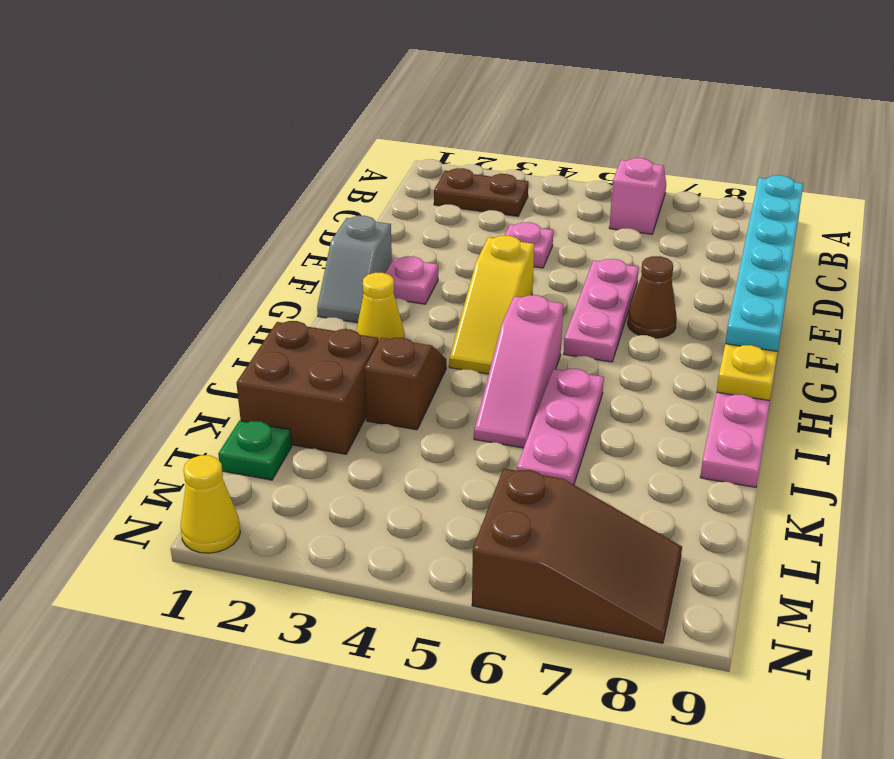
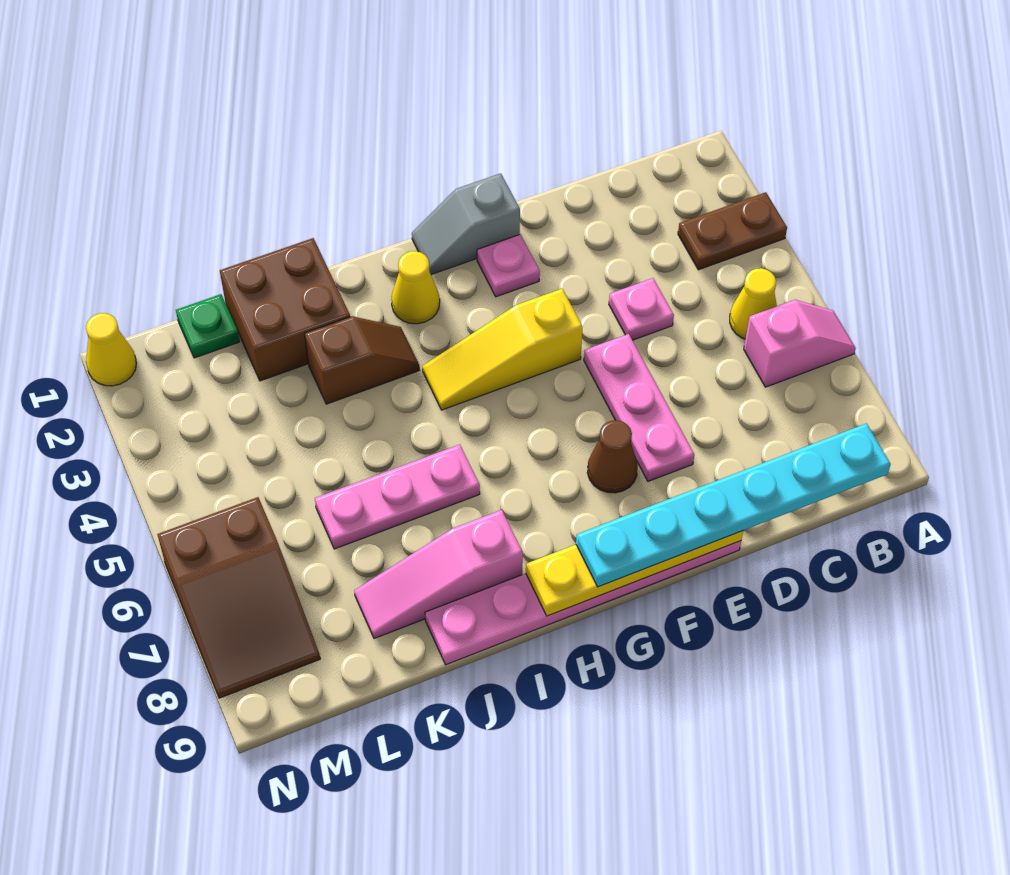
brown plate B2:B3 level 1 -> brown plate A3:B3 level 1
none -> yellow cone B5 level 1
pink plate E6:G6 level 1 -> pink plate E5:E7 level 1
pink slope H5:J5 level 1 top H -> pink slope I8:K8 level 1 top I

